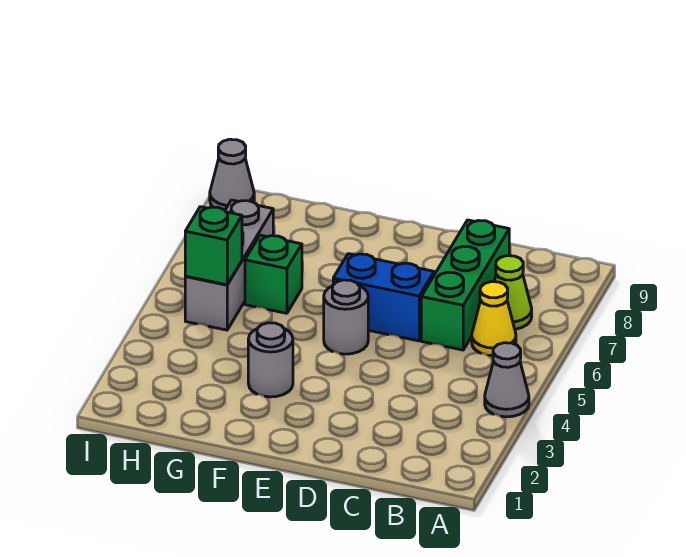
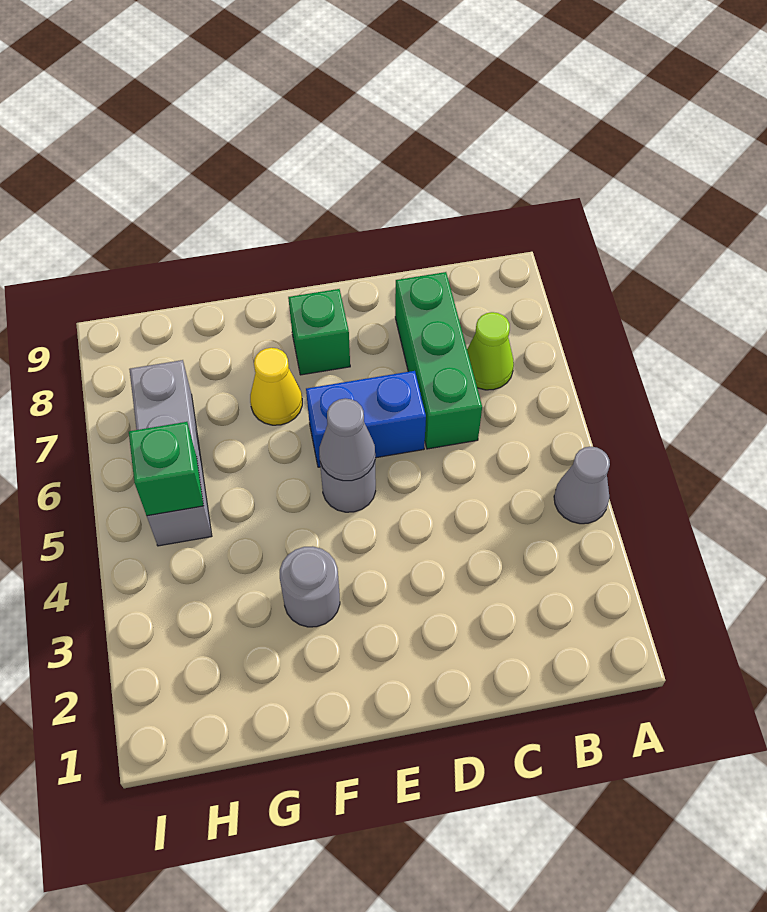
yellow cone B6 level 1 -> yellow cone F7 level 1
green brick G6 level 1 -> green brick E8 level 1
grey cone I9 level 1 -> grey cone E5 level 2

